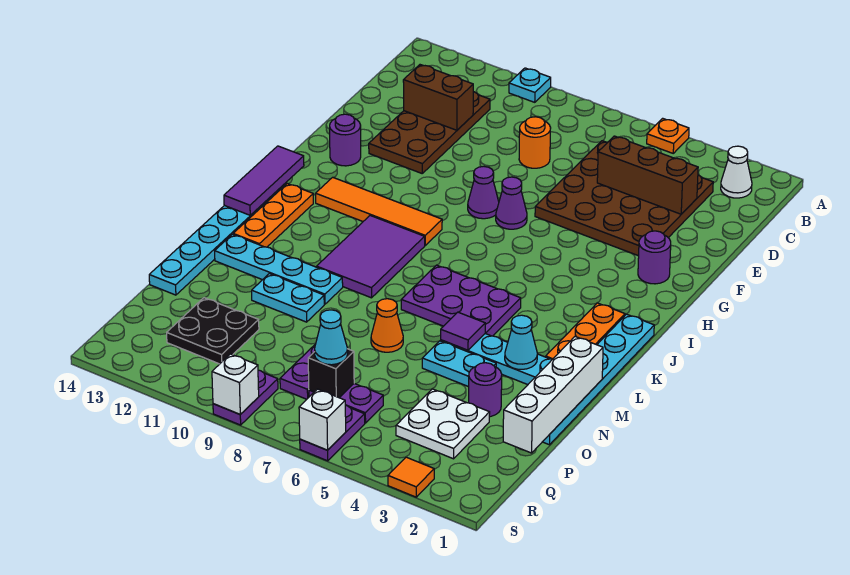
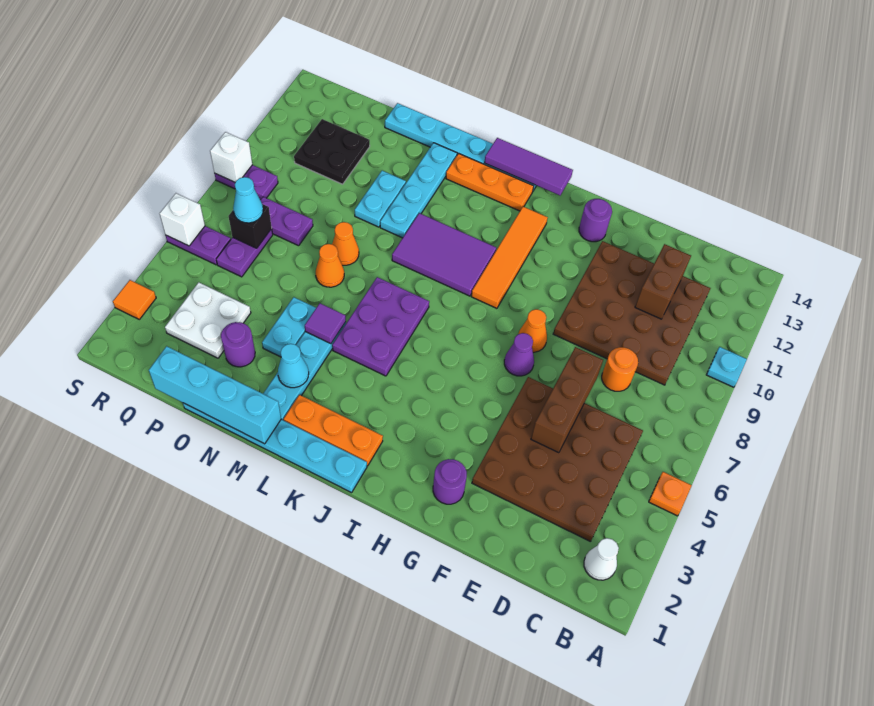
brown plate C11:F12 level 1 -> brown plate C9:F12 level 1
brown brick D3:D5 level 2 -> brown brick E5:E7 level 2
purple cone G8 level 1 -> orange cone G8 level 1
white brick M1:P1 level 2 -> cyan brick M1:P1 level 2
none -> orange cone N8 level 1

